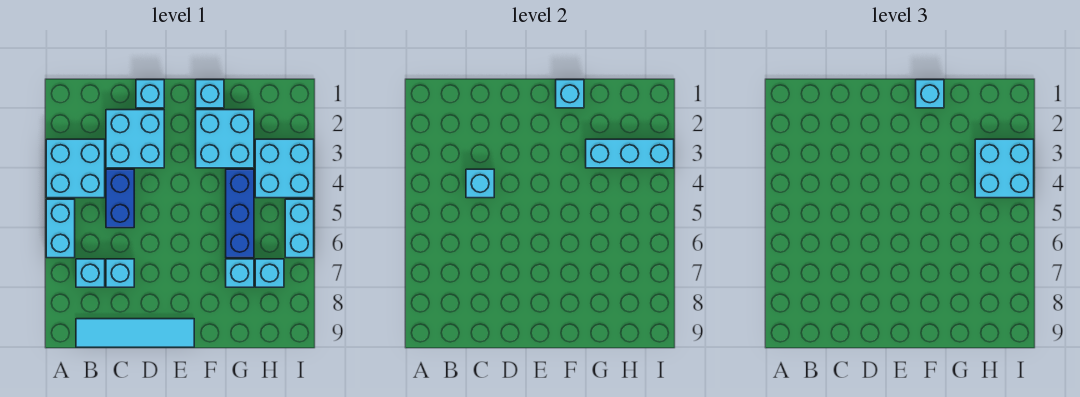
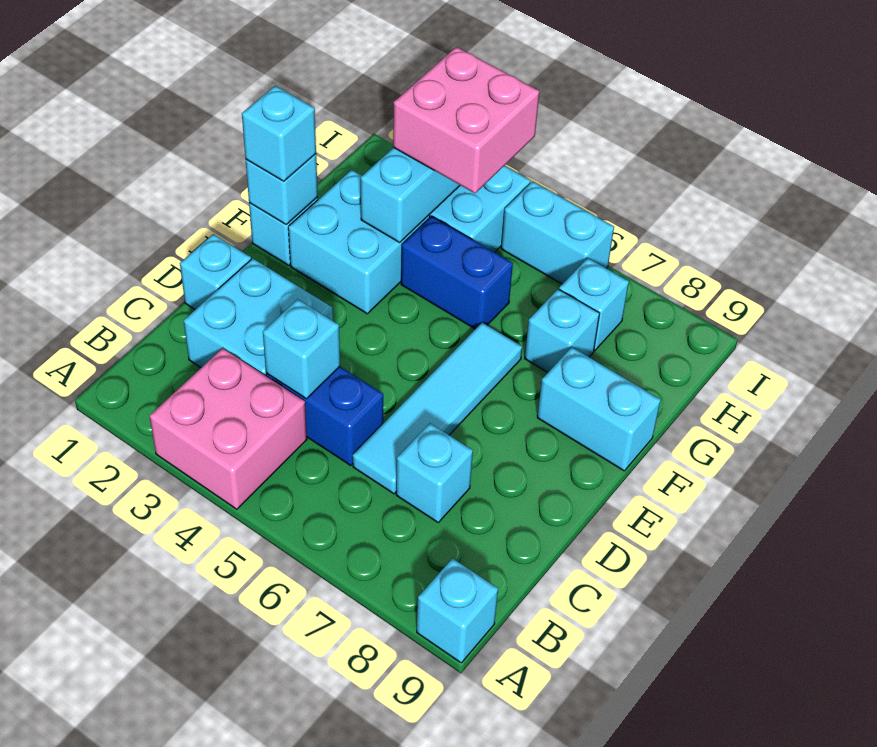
cyan brick A3:B4 level 1 -> pink brick A3:B4 level 1
cyan brick A5:A6 level 1 -> cyan brick F8:F9 level 1
cyan brick B7 level 1 -> cyan brick A9 level 1
cyan tile B9:E9 level 1 -> cyan tile C6:F6 level 1
blue brick G4:G6 level 1 -> blue brick G4:G5 level 1
cyan brick H3:I4 level 3 -> pink brick H3:I4 level 3

